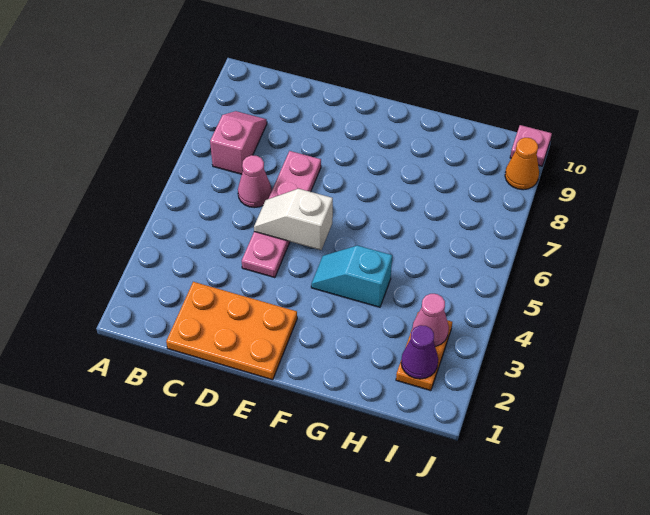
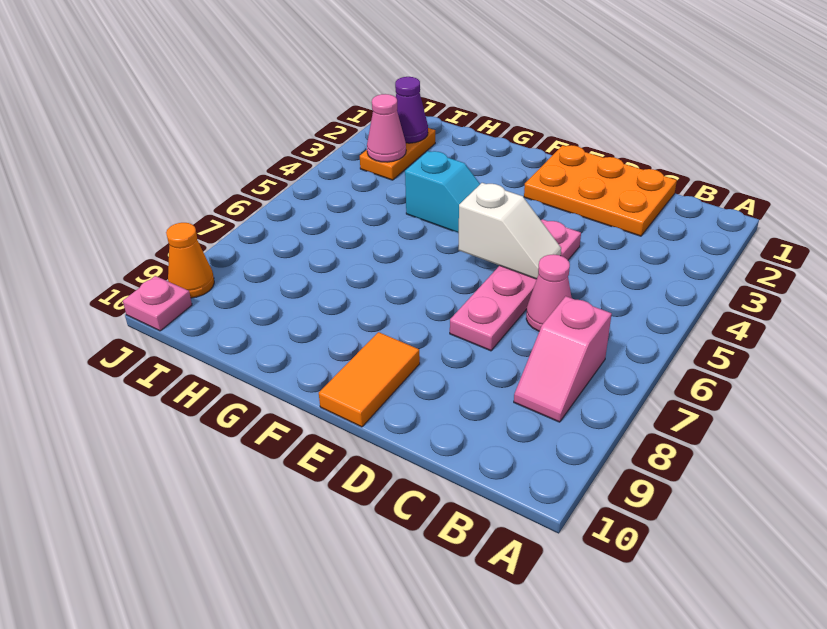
none -> orange tile E9:E10 level 1

